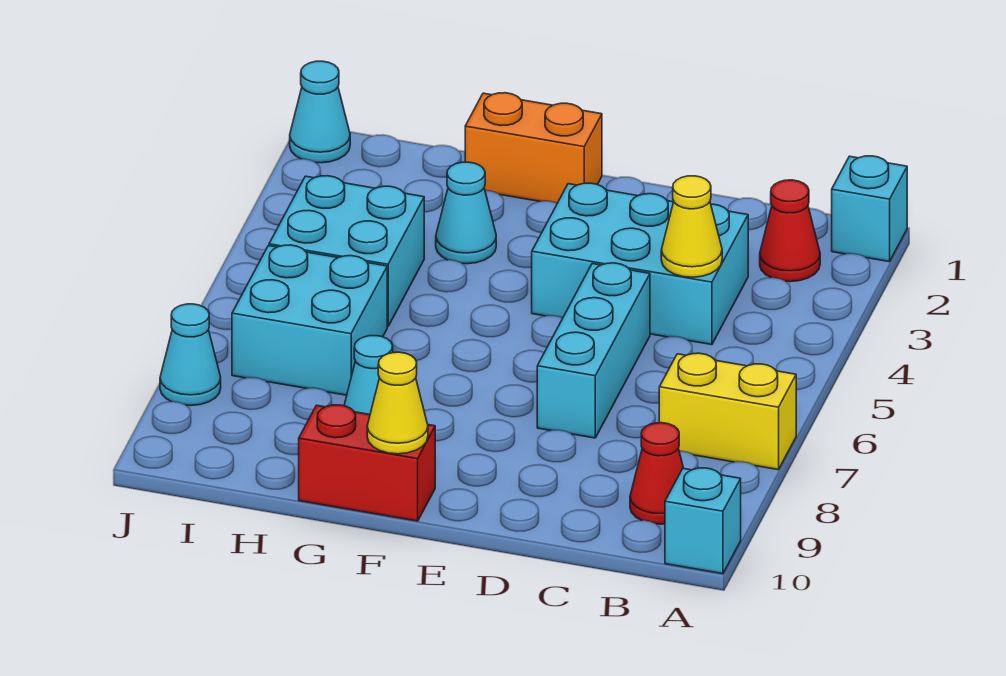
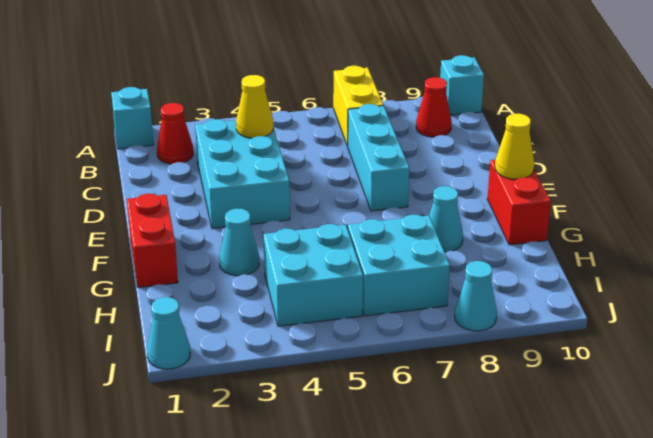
cyan brick D5:D7 level 1 -> cyan brick C7:E7 level 1
orange brick F1:G1 level 1 -> red brick F1:G1 level 1

